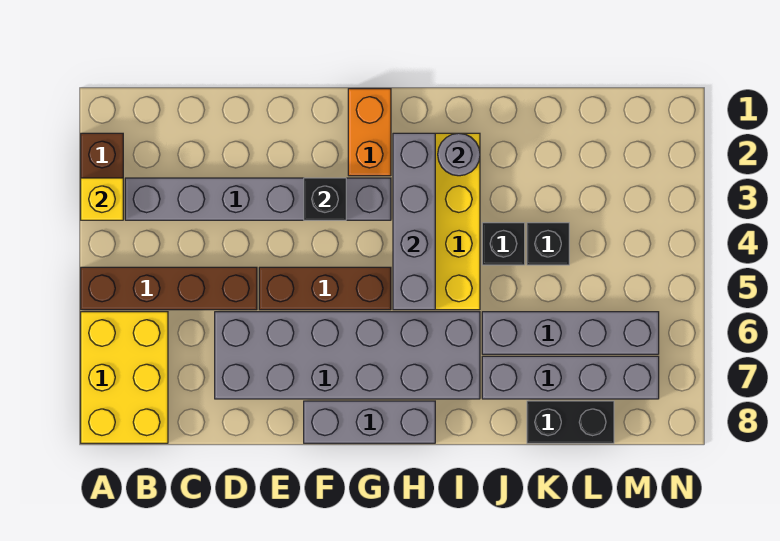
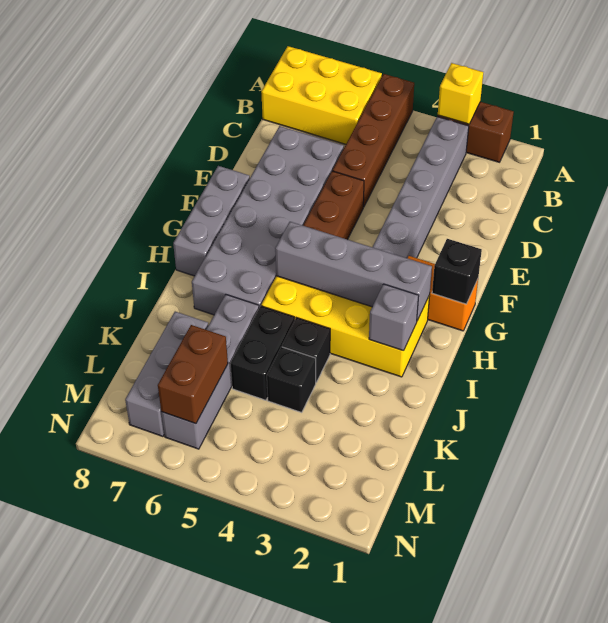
black brick F3 level 2 -> black brick G1 level 2
grey round brick I2 level 2 -> grey brick I2 level 2
grey brick J7:M7 level 1 -> grey brick K7:M7 level 1
black brick K8:L8 level 1 -> black brick J5:K5 level 1
none -> brown brick L6:M6 level 2

